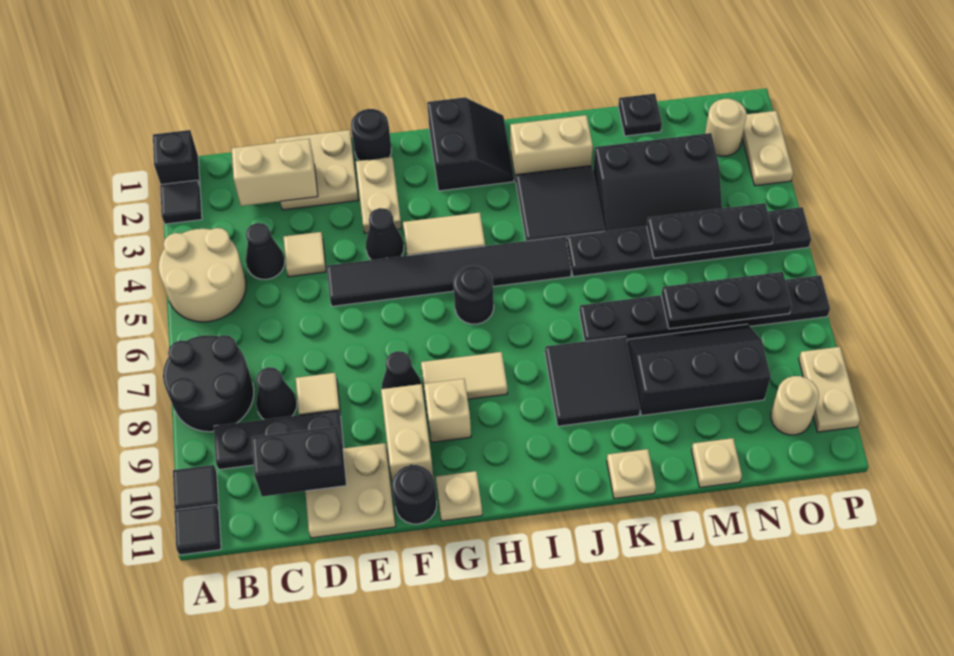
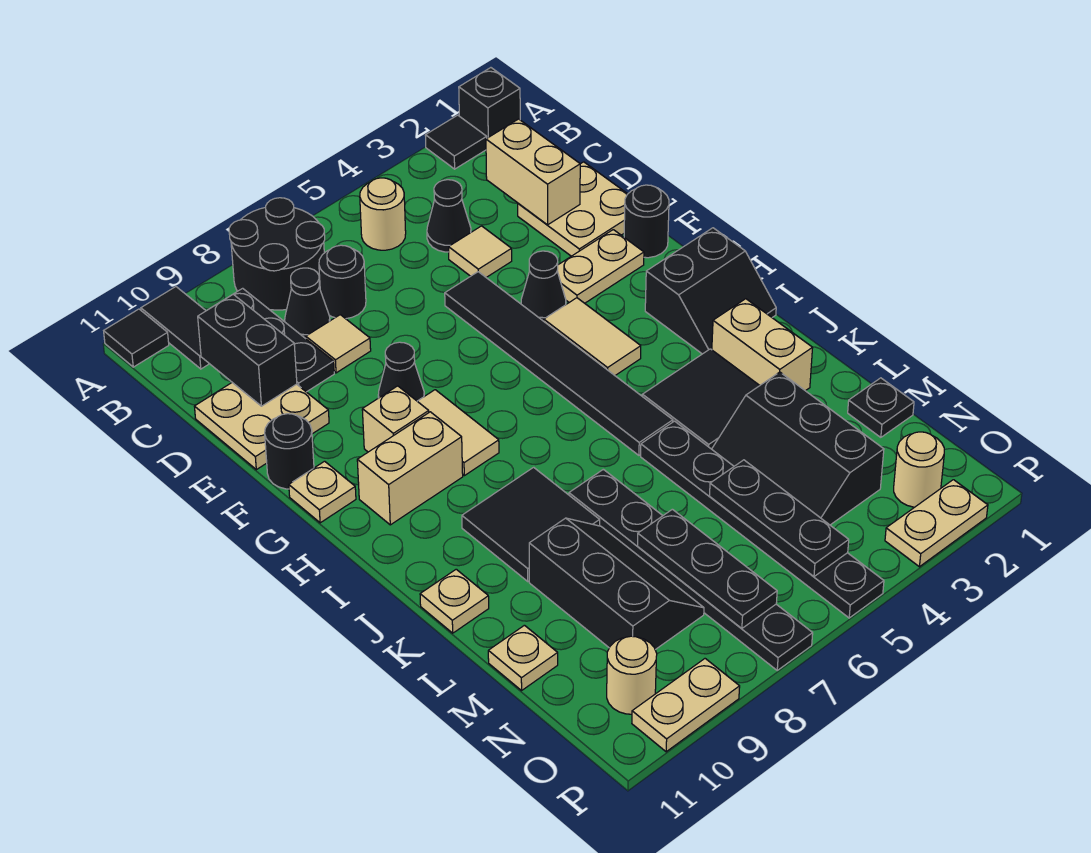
tan round brick A4:B5 level 1 -> tan round brick B5 level 1
black tile A10 level 1 -> black tile A10:B10 level 1
tan brick F9:F10 level 1 -> tan brick H9:H10 level 1
black round brick H6 level 1 -> black round brick C7 level 1

